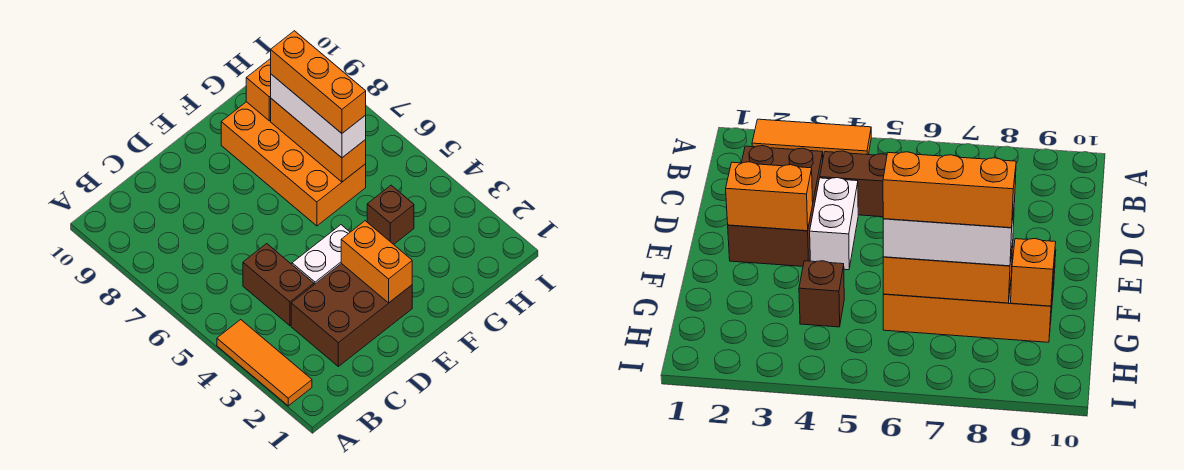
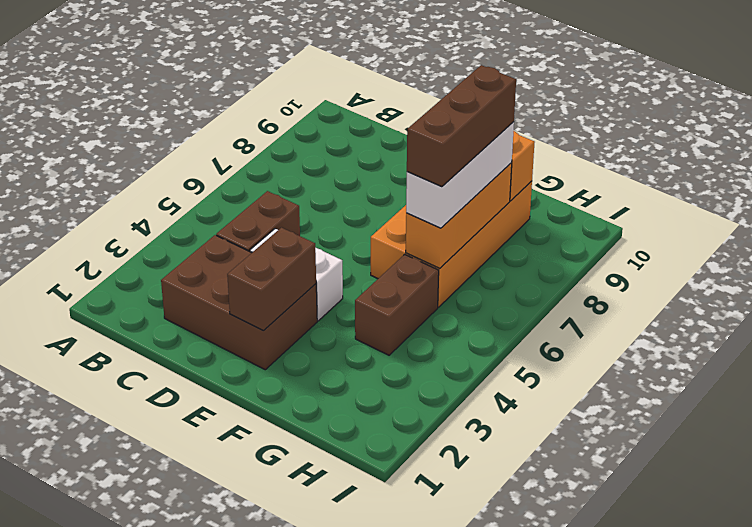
orange tile A2:A4 level 1 -> none
orange brick E2:E3 level 2 -> brown brick E2:E3 level 2
brown brick G4 level 1 -> brown brick G4:G5 level 1
orange brick G6:G8 level 4 -> brown brick G6:G8 level 4

